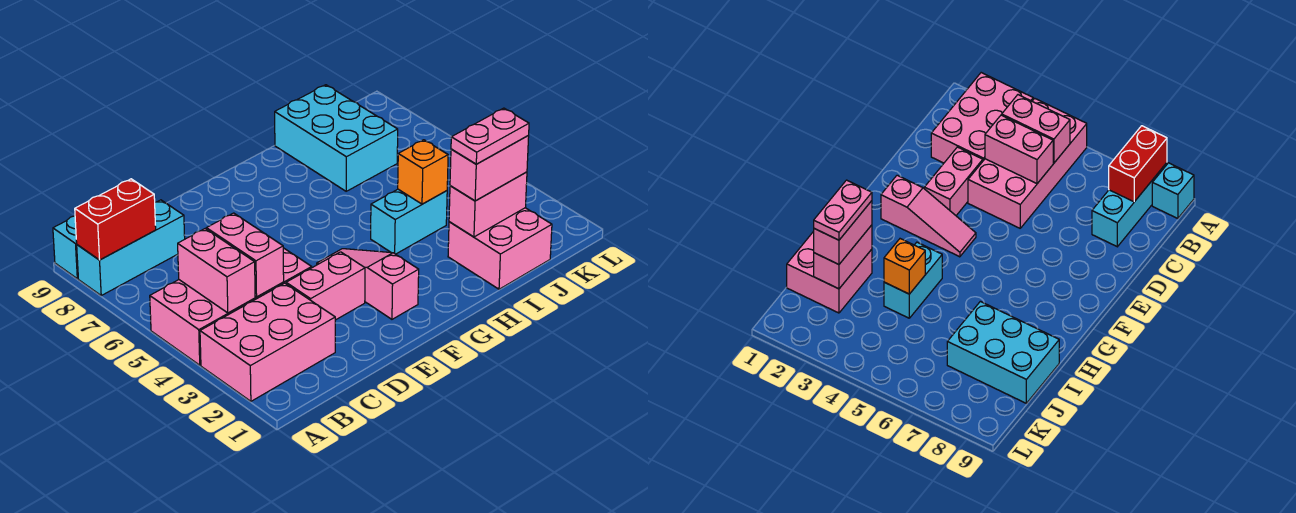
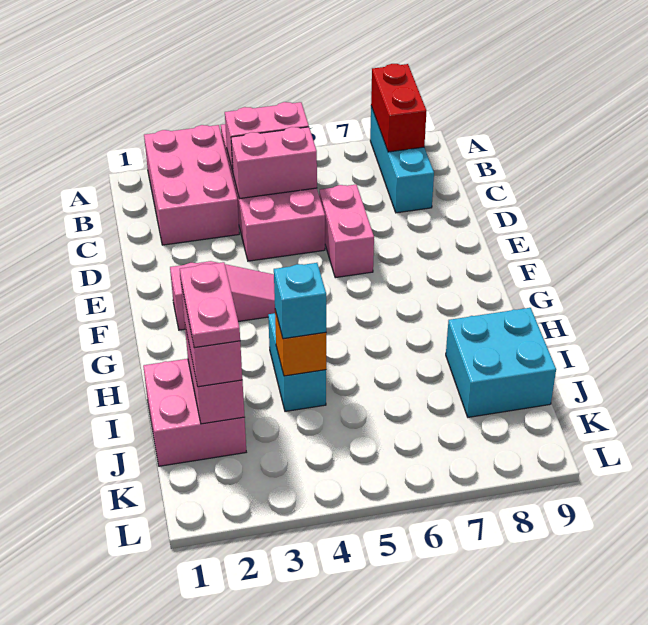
cyan brick A9 level 1 -> cyan brick I4 level 3
pink brick D3:E3 level 1 -> pink brick D6:E6 level 1
cyan brick I7:J9 level 1 -> cyan brick I8:J9 level 1

